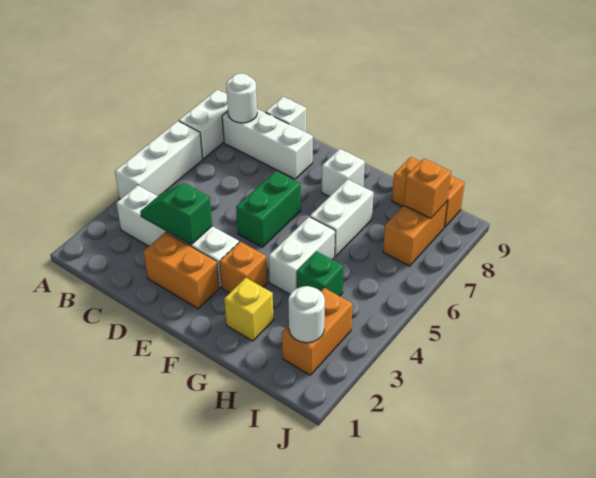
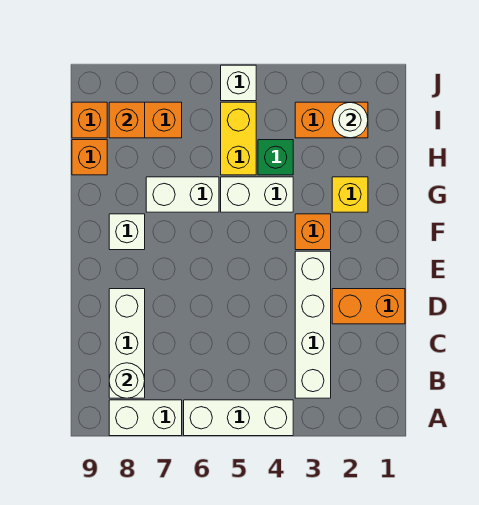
green slope C3:D3 level 2 top D -> none
white brick C9 level 1 -> white brick J5 level 1
orange brick D2:E2 level 1 -> orange brick D1:D2 level 1
green brick E5:E6 level 1 -> none
none -> yellow brick H5:I5 level 1

